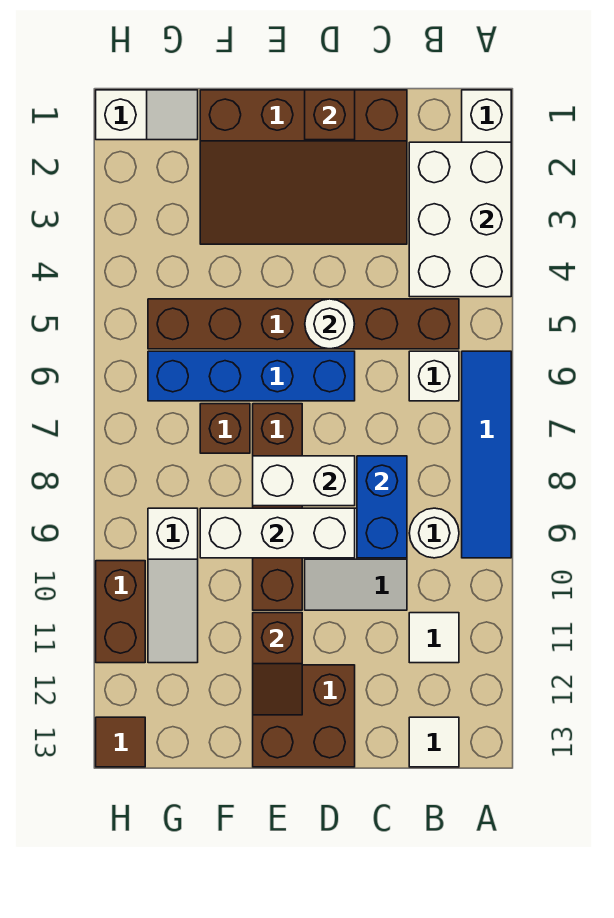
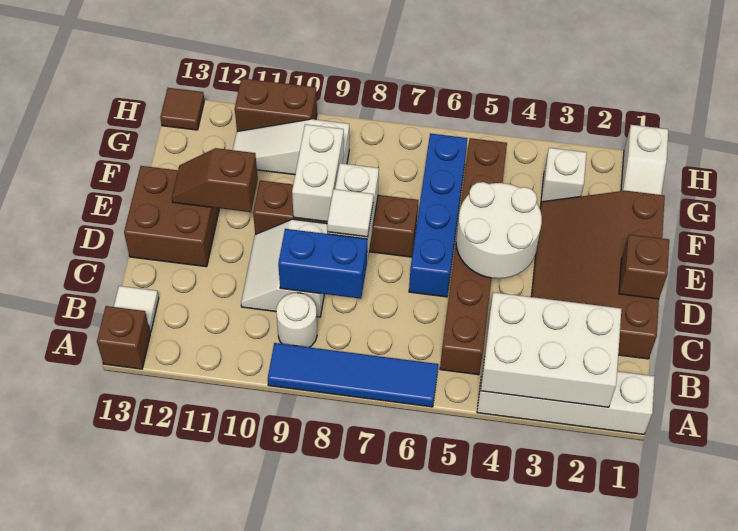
white brick B6 level 1 -> white brick G3 level 1
white tile B11 level 1 -> white tile D8 level 3
white round brick D5 level 2 -> white round brick D4:E5 level 2
white brick D9:F9 level 2 -> white brick E9:F9 level 2
brown brick F7 level 1 -> brown brick A13 level 1

